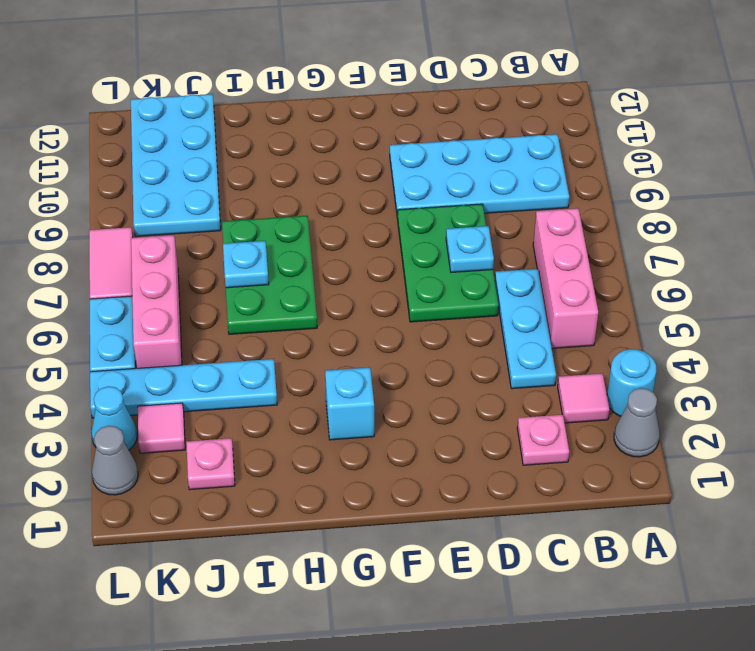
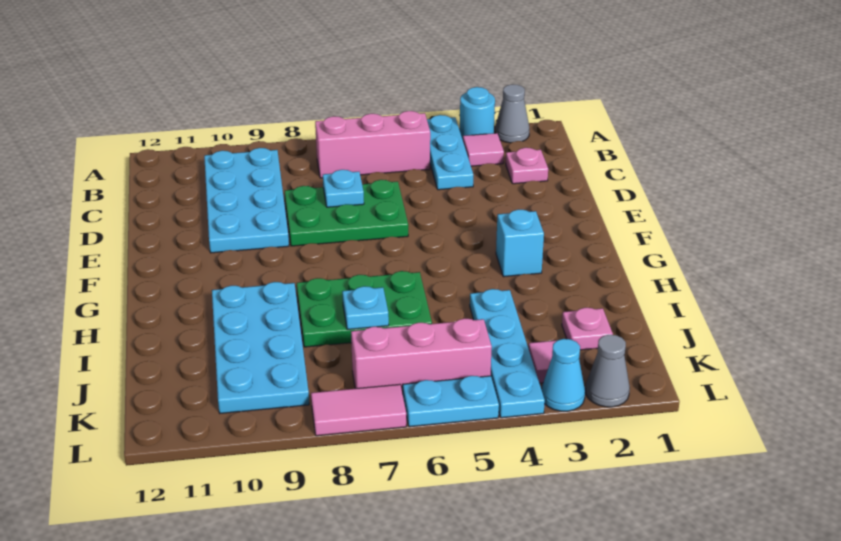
cyan plate C4:C6 level 1 -> cyan plate A4:C4 level 1
cyan plate J9:K12 level 1 -> cyan plate H9:K10 level 1

